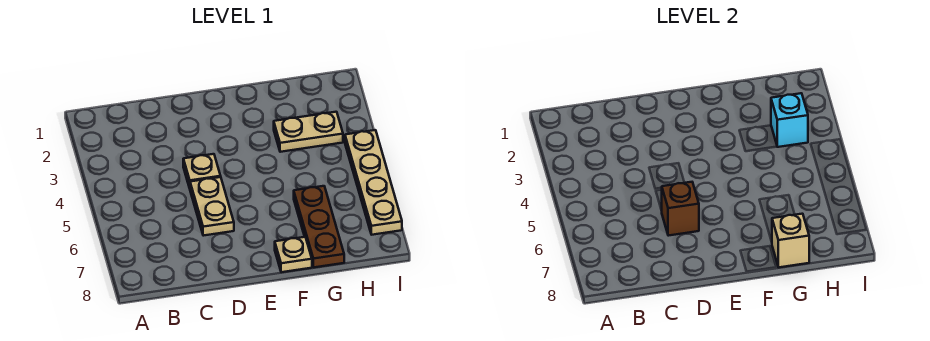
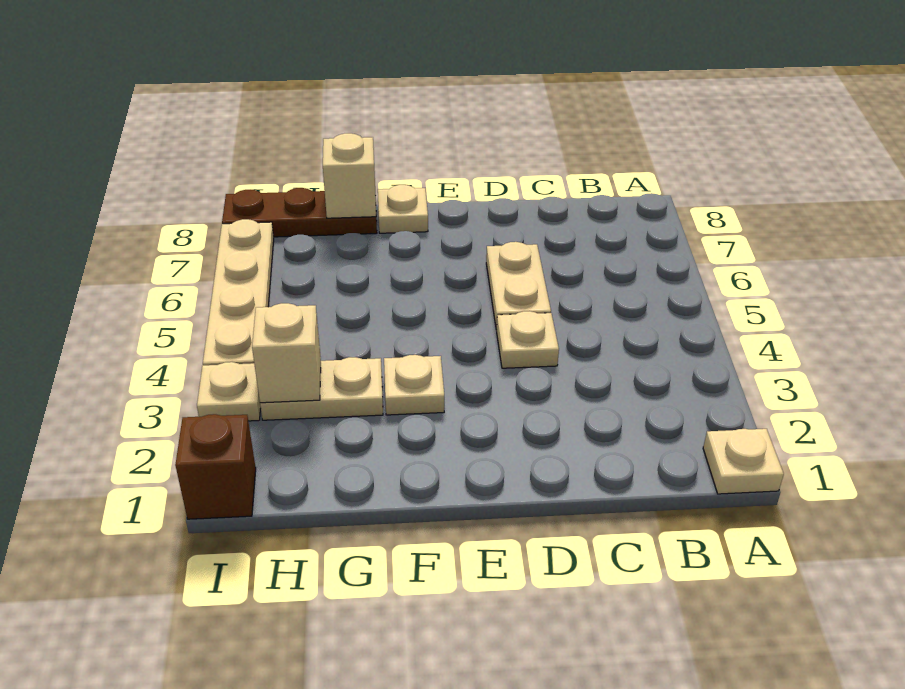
none -> tan plate A1 level 1
brown brick D6 level 2 -> brown brick I1 level 1
none -> tan plate F3 level 1
brown plate G6:G8 level 1 -> brown plate G8:I8 level 1
cyan brick H3 level 2 -> tan brick H3 level 2
none -> tan plate I3 level 1

